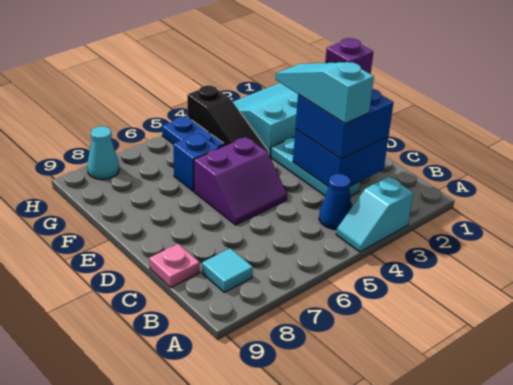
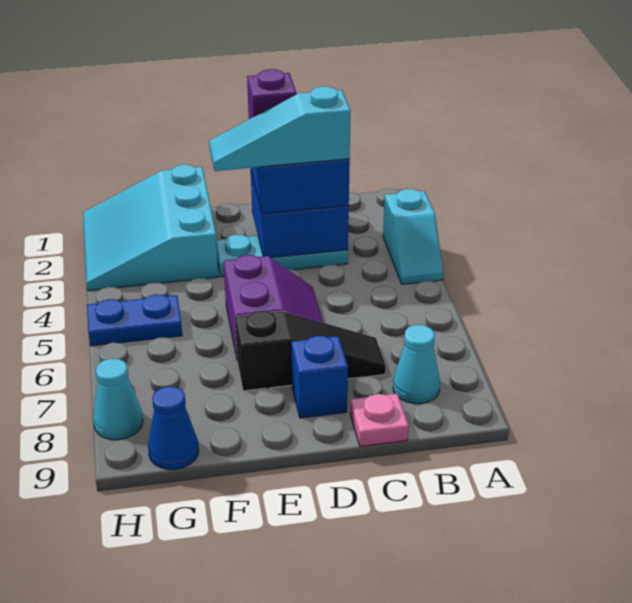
blue cone B4 level 1 -> blue cone G9 level 1
cyan tile B8 level 1 -> cyan cone B8 level 1
black slope F4:H4 level 1 top H -> black slope C7:E7 level 1 top E
blue brick F6 level 1 -> blue brick D8 level 1

